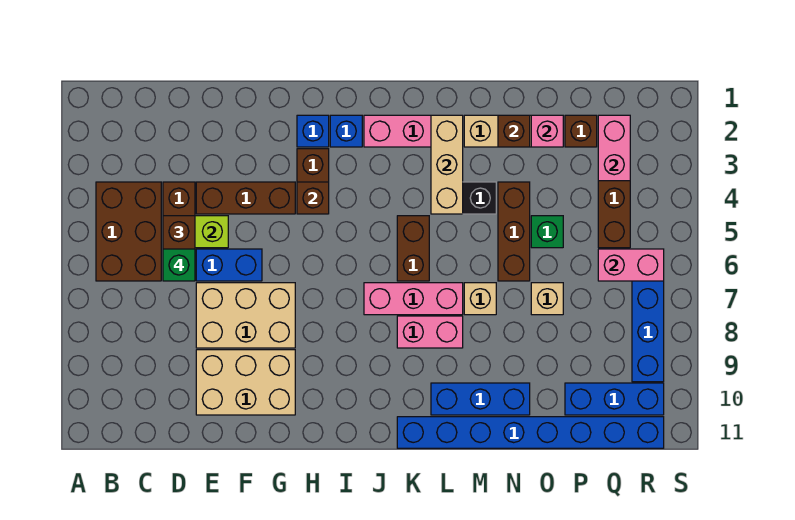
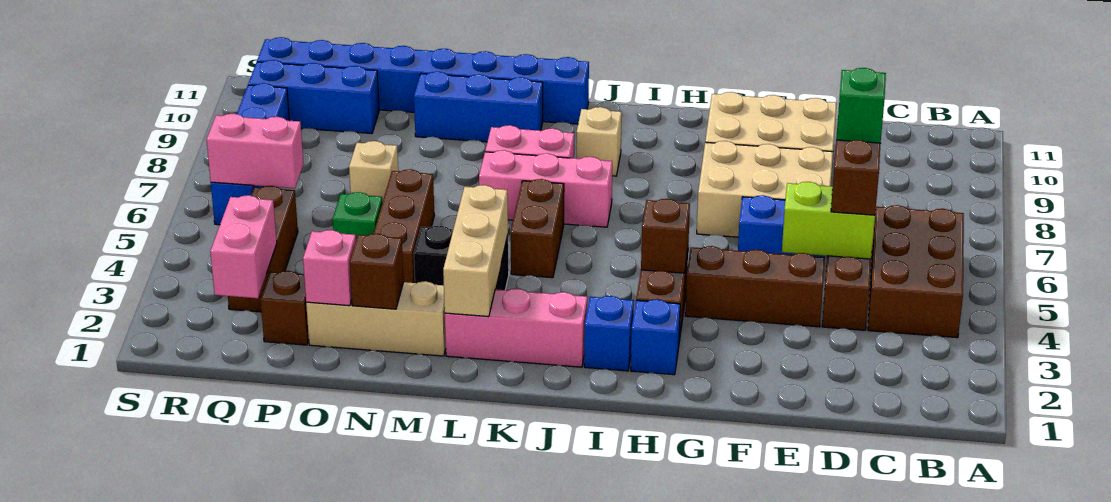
tan brick M7 level 1 -> tan brick J9 level 1

